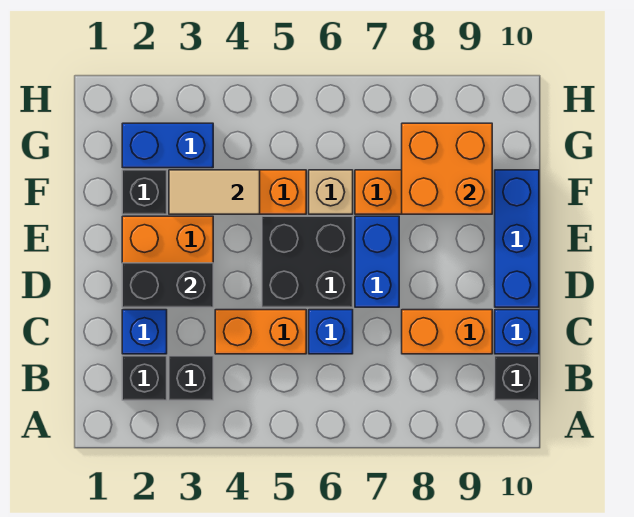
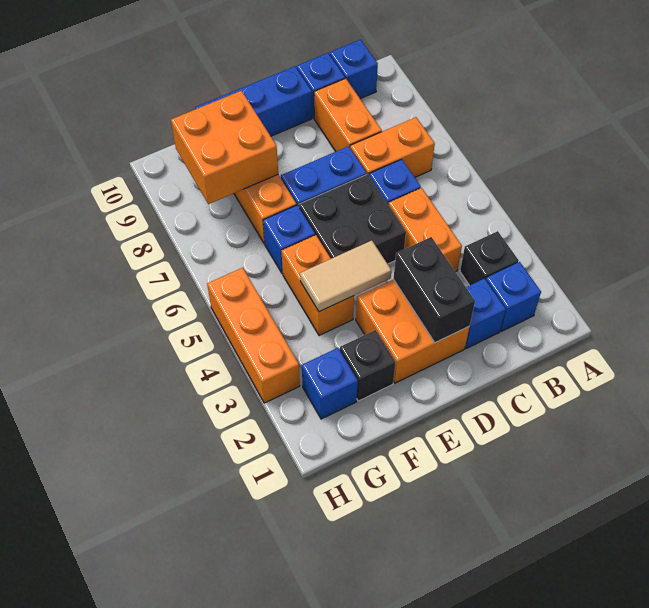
black brick B2 level 1 -> blue brick B2 level 1
none -> orange brick B7:C7 level 1
black brick B10 level 1 -> blue brick B10 level 1
tan tile F3:F4 level 2 -> tan tile E4:F4 level 2
tan brick F6 level 1 -> blue brick F6 level 1
blue brick G2:G3 level 1 -> blue brick G2 level 1
none -> orange brick H3:H5 level 1

